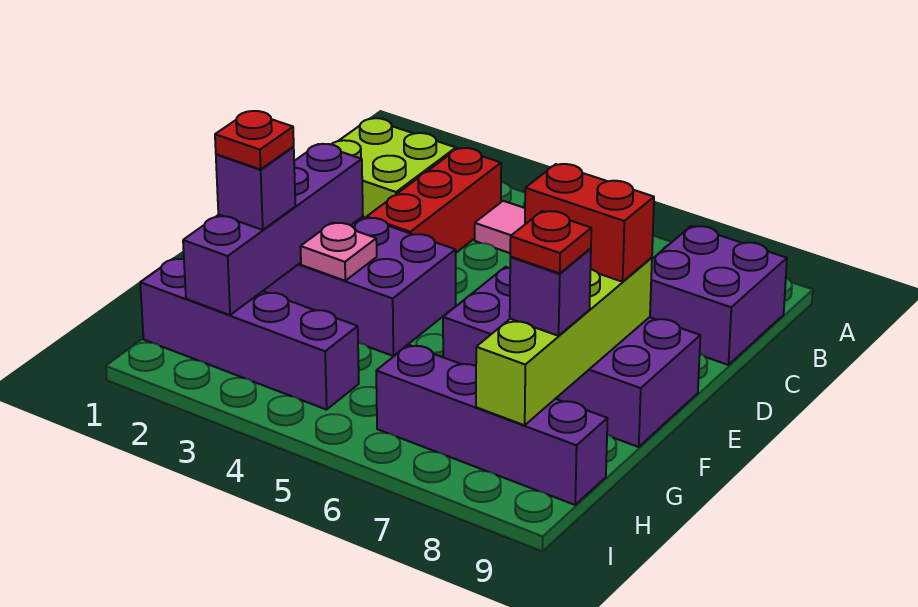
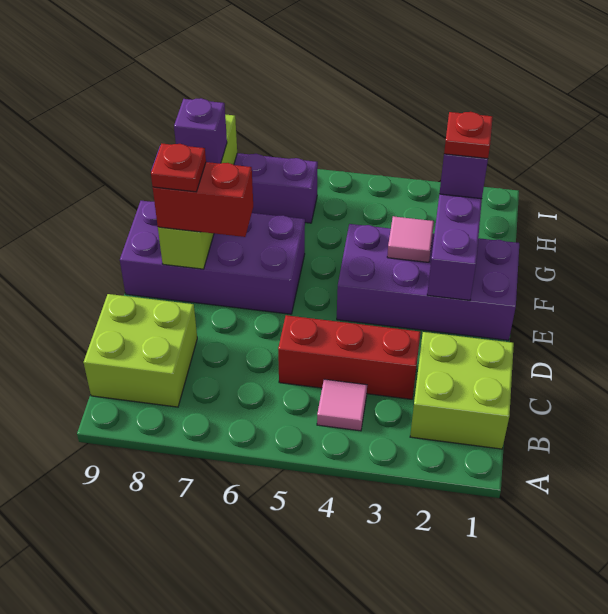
red brick B3:D3 level 1 -> red brick C3:C5 level 1
purple brick B8:C9 level 1 -> lime brick B8:C9 level 1
pink plate F3 level 2 -> pink tile F3 level 2
red plate G8 level 4 -> red plate E8 level 4
purple brick H1:H4 level 1 -> none

